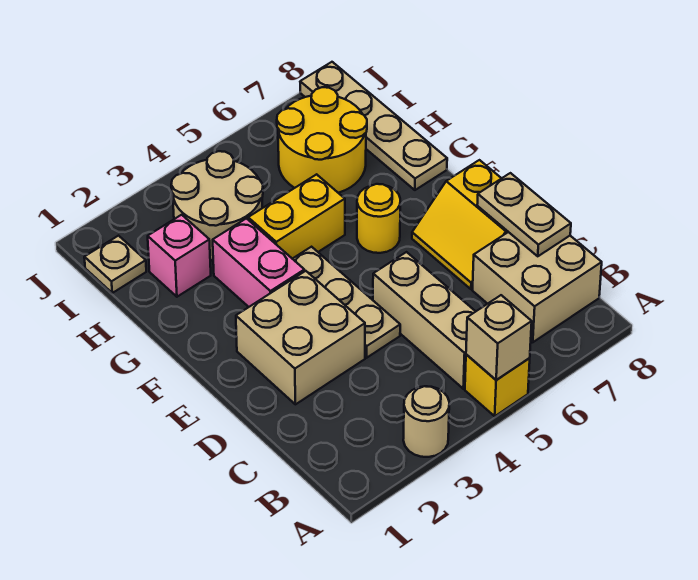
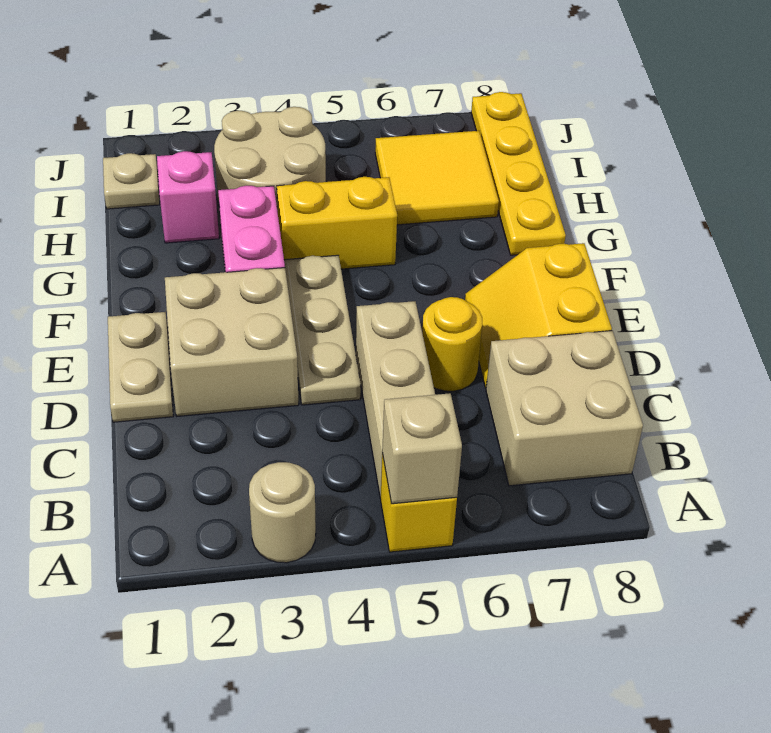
tan plate C8:D8 level 2 -> tan plate D1:E1 level 1
yellow round brick F6 level 1 -> yellow round brick D6 level 1
tan plate G8:J8 level 1 -> yellow plate G8:J8 level 1
yellow round brick H6:I7 level 1 -> yellow tile H6:I7 level 1

